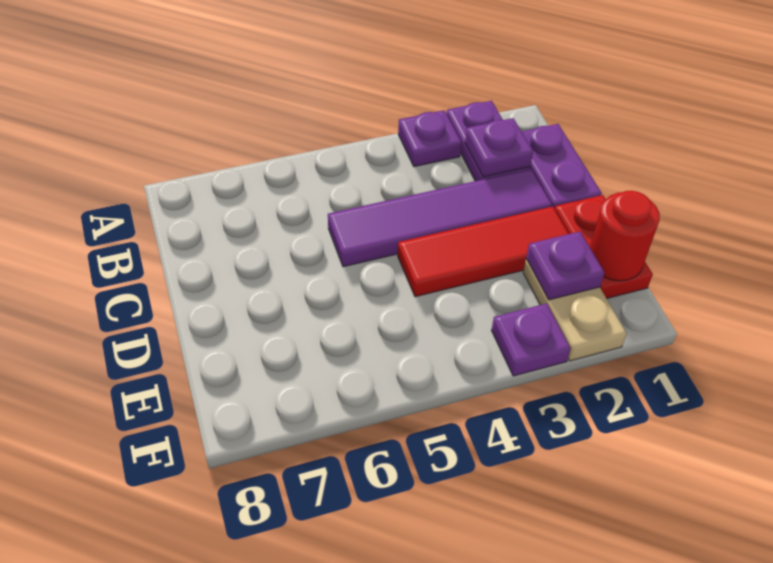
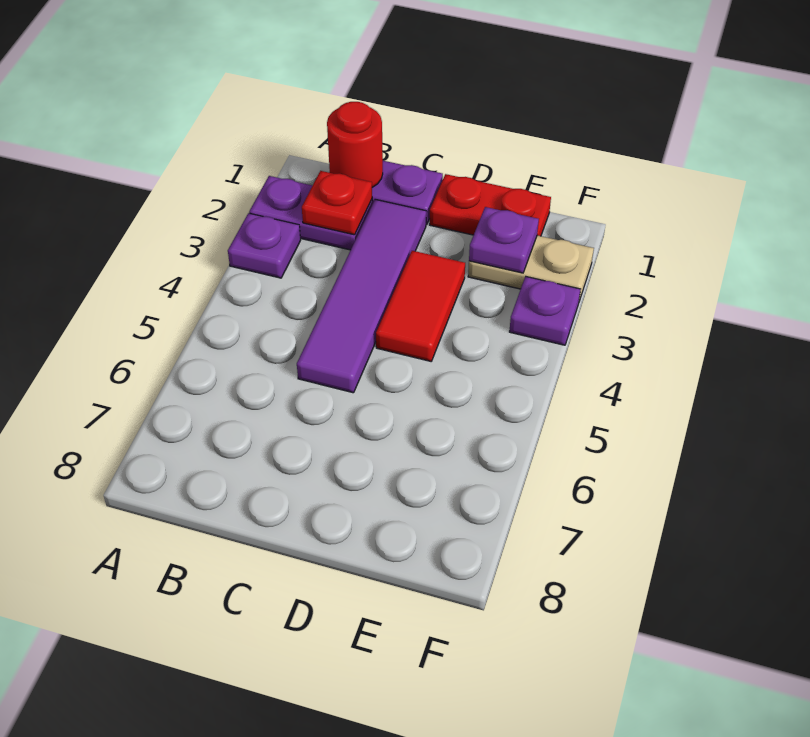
purple plate B2 level 2 -> red plate B2 level 2
red tile D2:D4 level 1 -> red tile D3:D4 level 1
red round brick E1 level 2 -> red round brick B1 level 2

